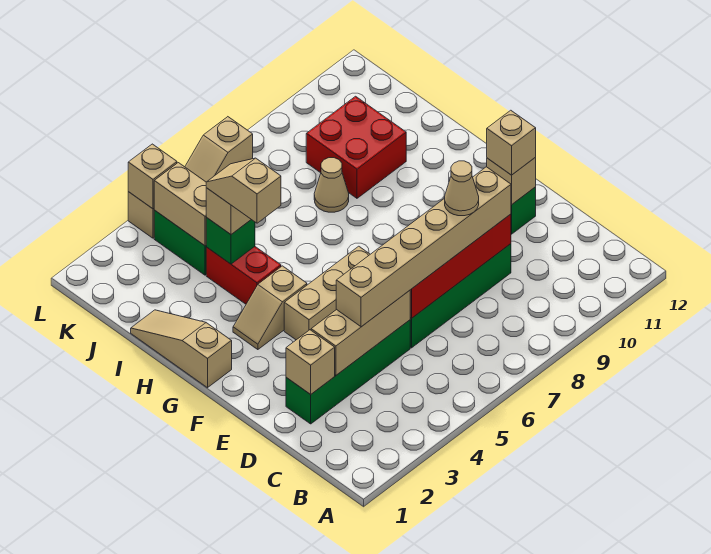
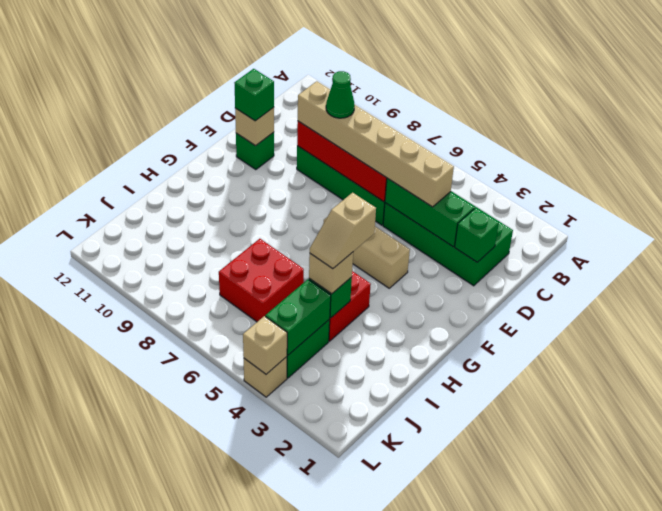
green brick D2:D5 level 1 -> green brick C2:D5 level 1
tan brick D2 level 2 -> green brick D2 level 2
tan brick D3:D5 level 2 -> green brick D3:D5 level 2
tan cone D8 level 4 -> green cone D8 level 4
tan brick E11 level 3 -> green brick E11 level 3
tan slope G1:I1 level 1 top G -> none
tan slope G3:G4 level 1 top 4 -> none
tan cone I8 level 1 -> none
red brick I9:J10 level 1 -> red brick I6:J7 level 1
tan brick J4:K4 level 2 -> green brick J4:K4 level 2
tan slope L6:L7 level 1 top 7 -> none

